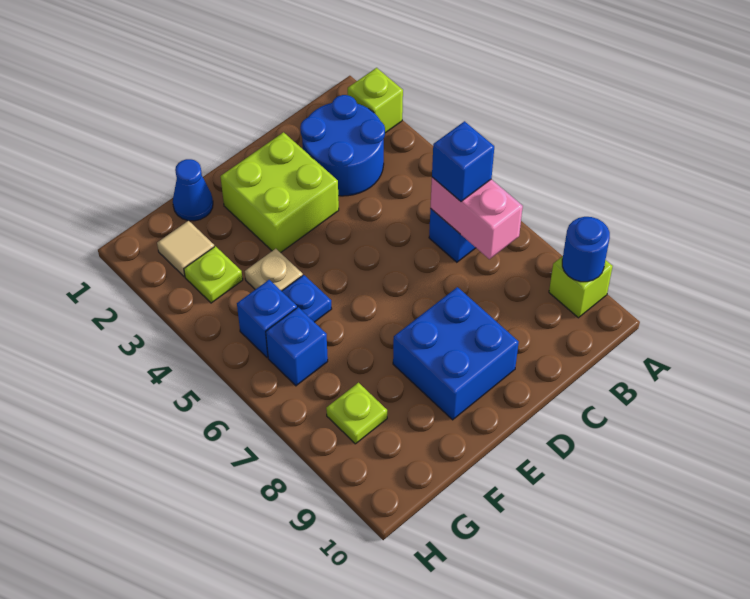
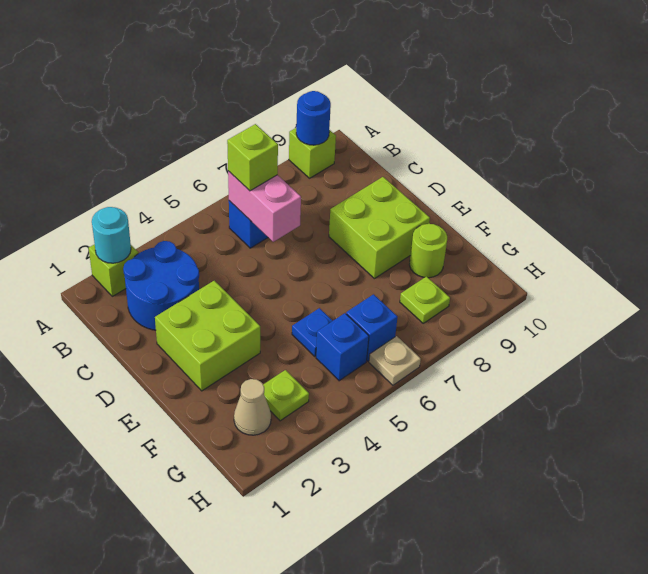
none -> cyan round brick A2 level 2
pink brick B6:B7 level 2 -> pink brick B6:C6 level 2
blue brick B6 level 3 -> lime brick B6 level 3
blue brick D8:E9 level 1 -> lime brick D8:E9 level 1
blue cone F1 level 1 -> none
tan plate F4 level 1 -> tan plate H6 level 1
none -> lime round brick F9 level 1
tan tile G2 level 1 -> tan cone G2 level 1

